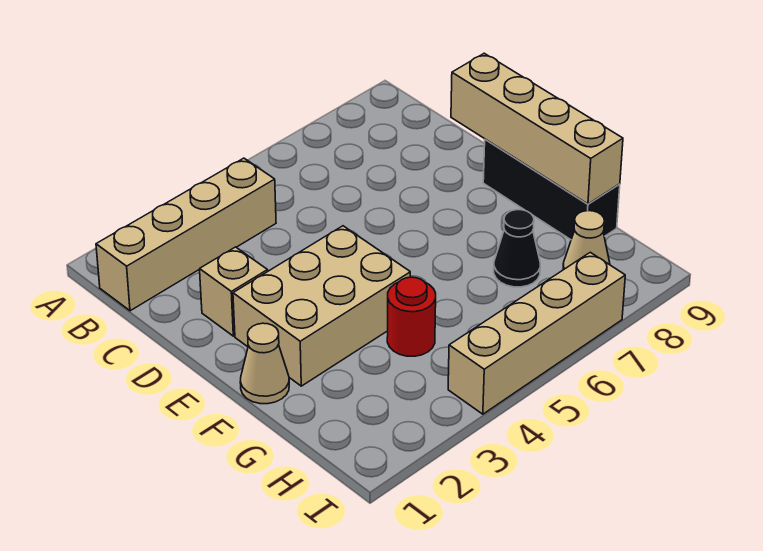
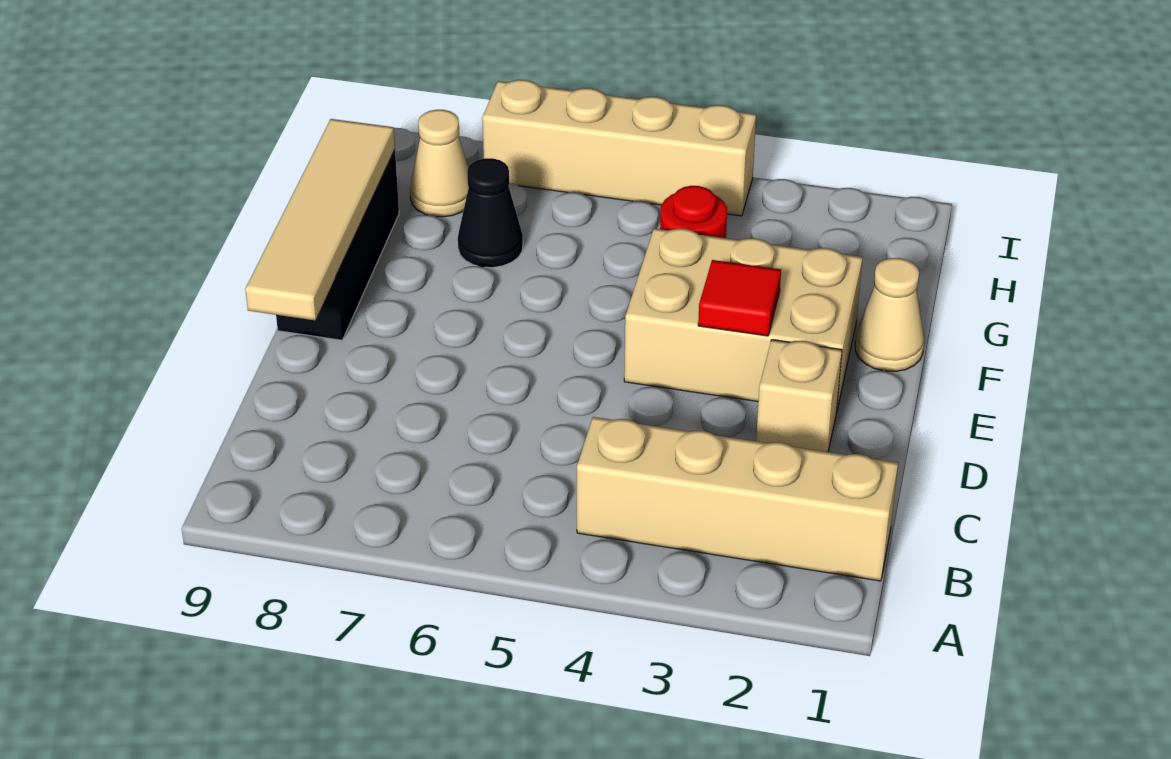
tan brick D9:G9 level 2 -> tan tile D9:G9 level 2
none -> red tile E3 level 2

